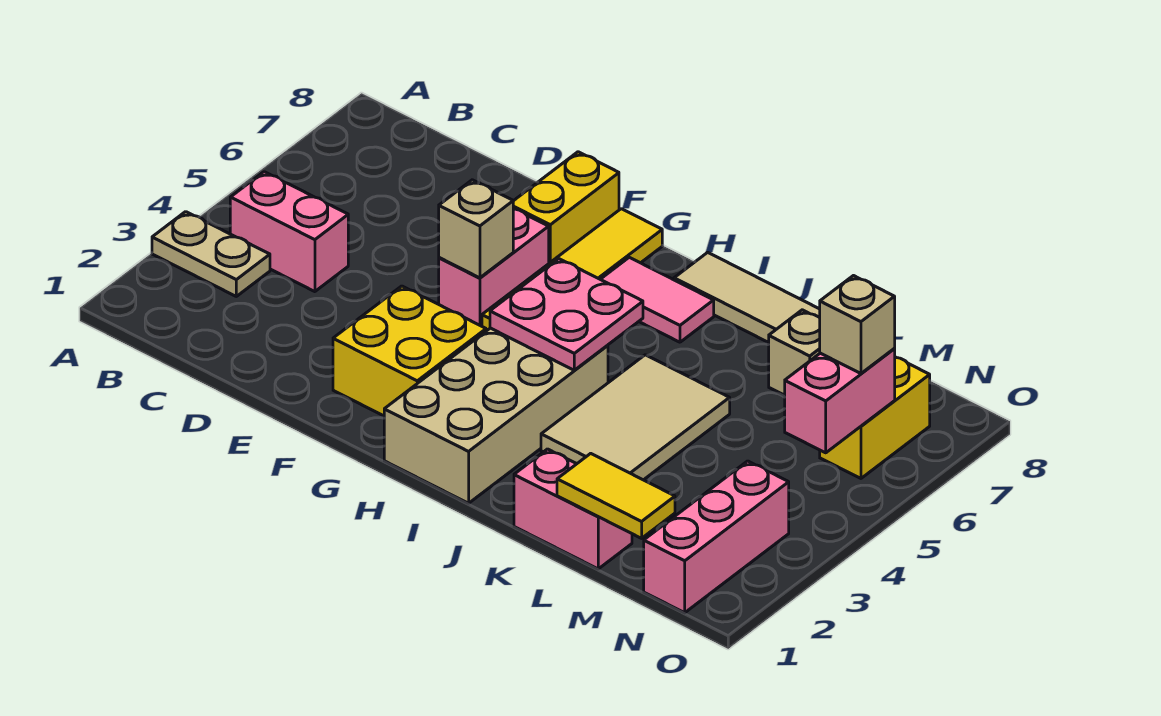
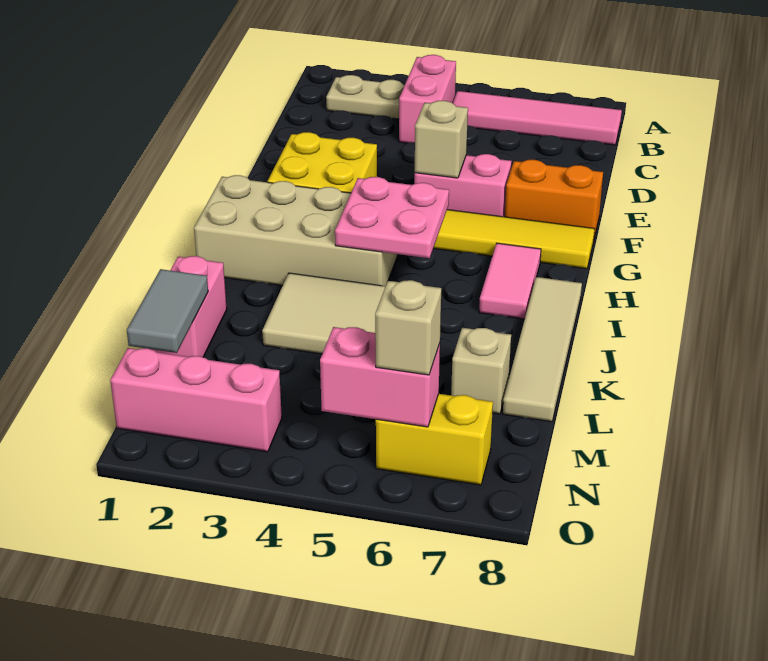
tan plate A3:B3 level 1 -> tan plate B2:B3 level 1
none -> pink tile B5:B8 level 1
yellow brick F7:F8 level 1 -> orange brick F7:F8 level 1
yellow tile L1:M1 level 2 -> grey tile L1:M1 level 2

